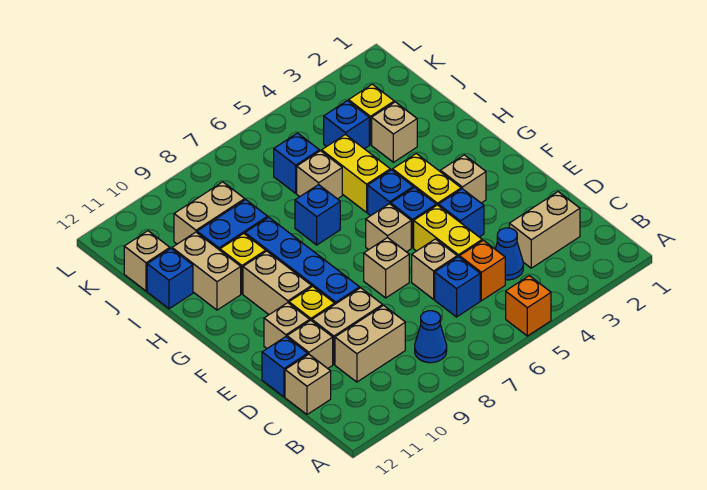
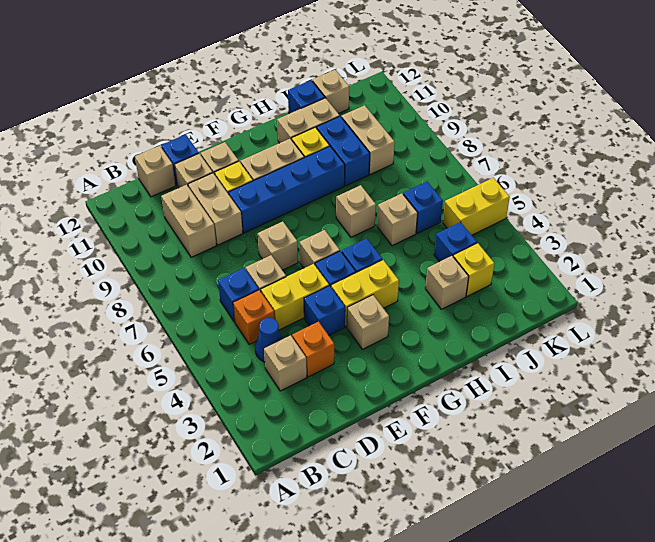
orange brick A5 level 1 -> orange brick D3 level 1
blue cone B8 level 1 -> none
tan brick C2:C3 level 1 -> tan brick C3 level 1
yellow brick H5:I5 level 1 -> yellow brick K5:L5 level 1
blue brick H7 level 1 -> tan brick H7 level 1

